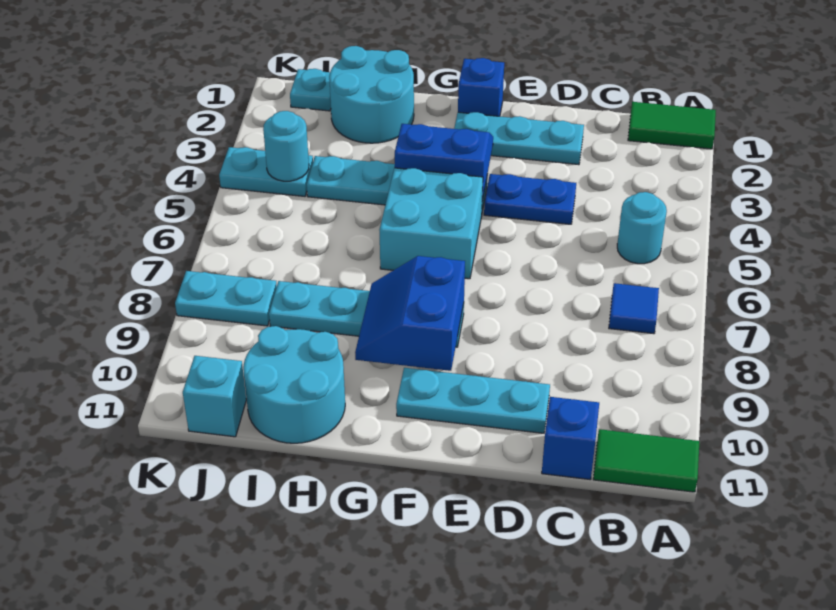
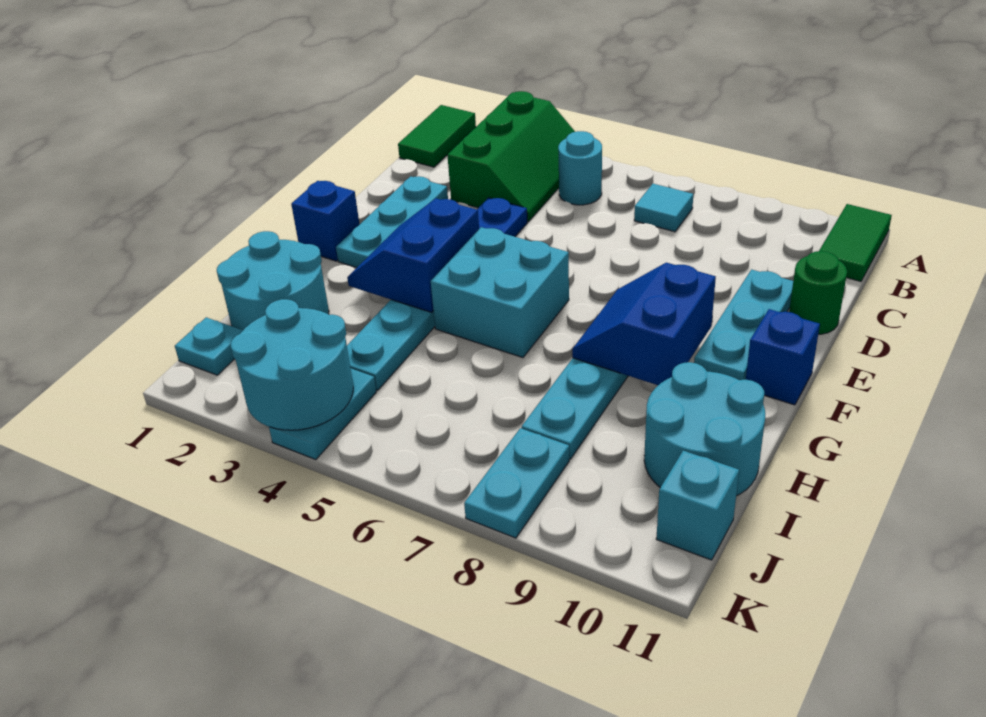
none -> green slope A3:C4 level 1 top 3
blue tile B7 level 1 -> cyan tile B7 level 1
blue brick C11 level 1 -> blue brick F11 level 1
none -> green round brick D11 level 1
blue slope F8:G9 level 2 top F -> blue slope F8:G9 level 2 top 9
cyan round brick J4 level 2 -> cyan round brick J3:K4 level 2

